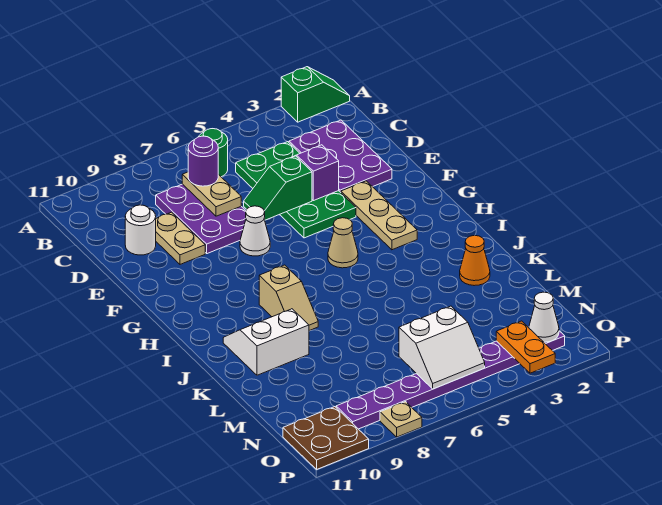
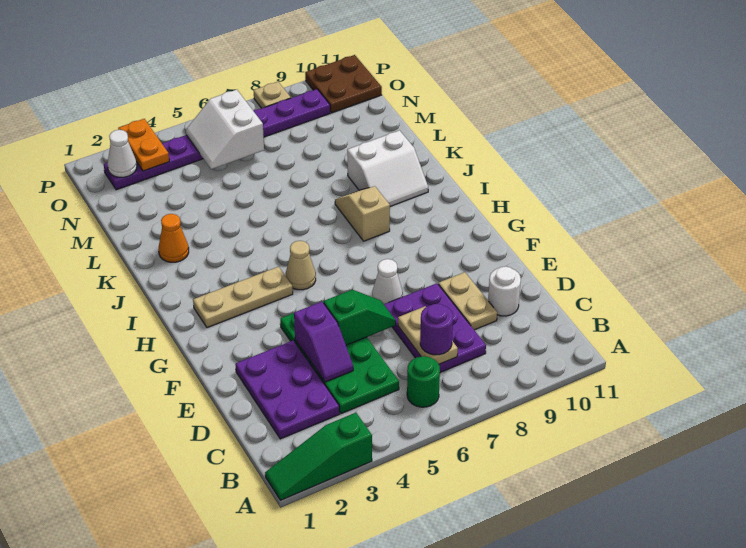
green slope A1:A2 level 1 top 2 -> green slope A1:A3 level 1 top 3
tan plate F3:H3 level 1 -> tan plate H2:H4 level 1
white slope N5:O6 level 2 top N -> white slope N5:O6 level 2 top 6

